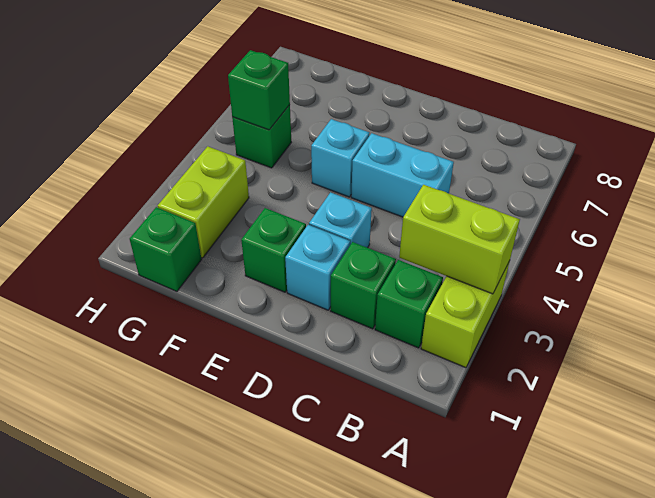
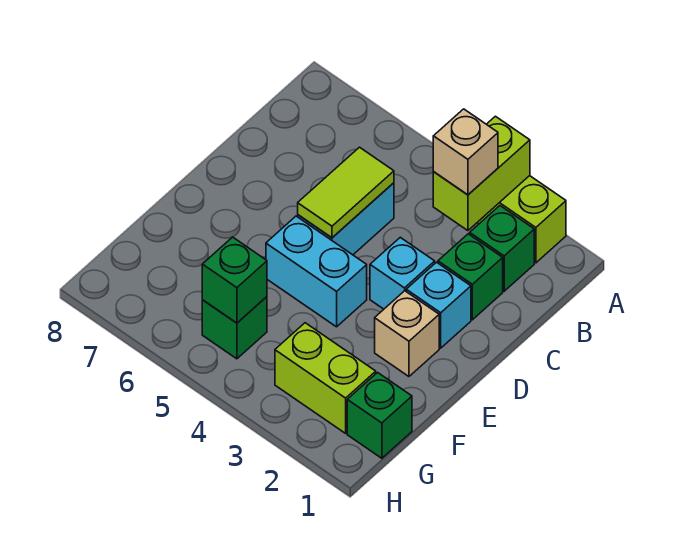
none -> tan brick B3 level 3
none -> lime tile C5:D5 level 2
green brick E2 level 1 -> tan brick E2 level 1
cyan brick E5 level 1 -> cyan brick E4:E5 level 1

